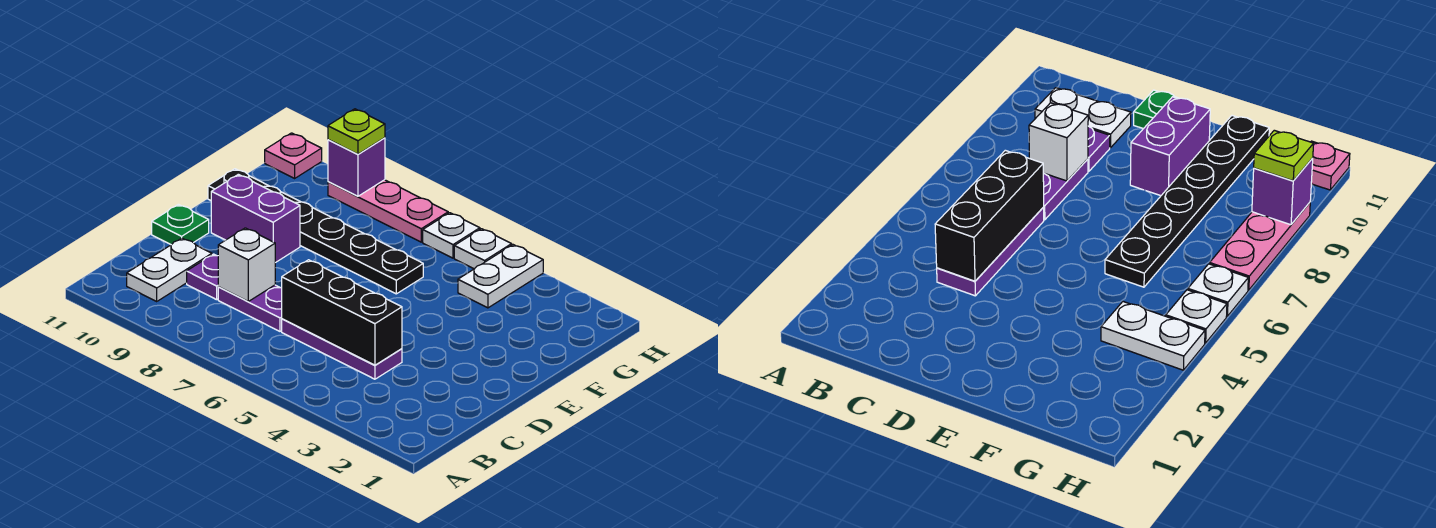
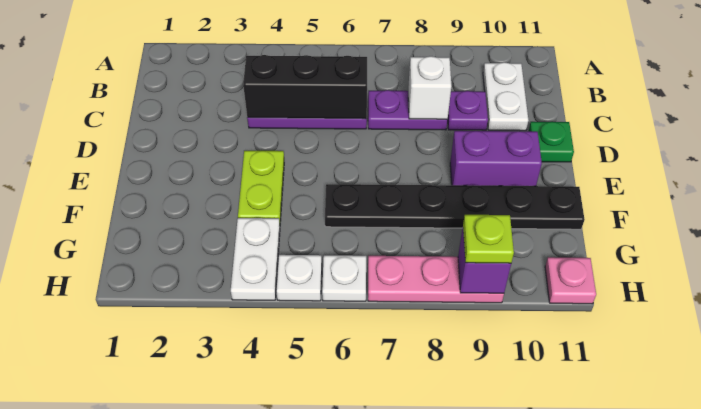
none -> lime plate E4:F4 level 1

